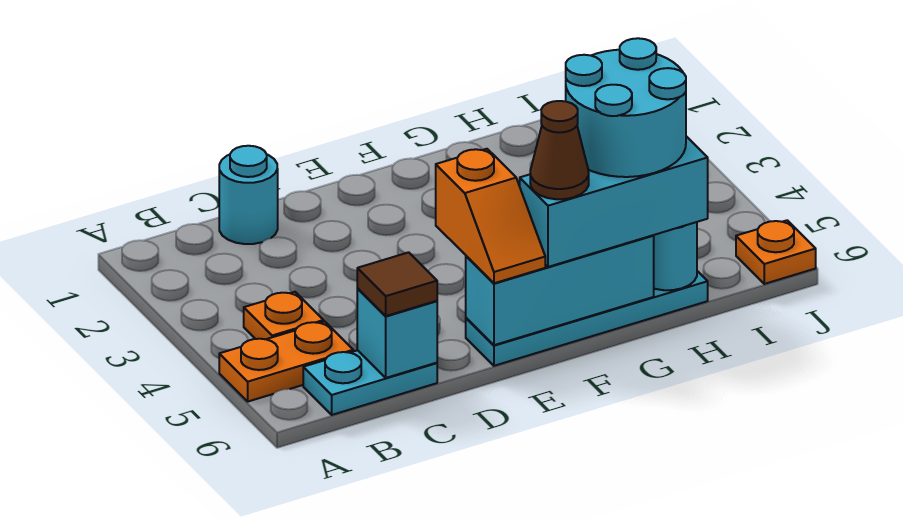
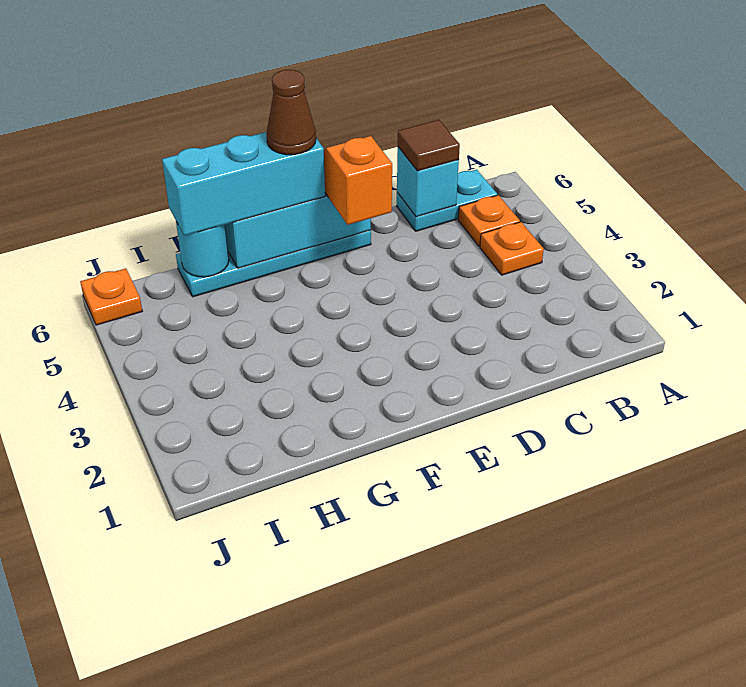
orange plate A5:B5 level 1 -> orange plate B5 level 1
cyan round brick C1 level 1 -> none
cyan round brick G5:H6 level 4 -> none

